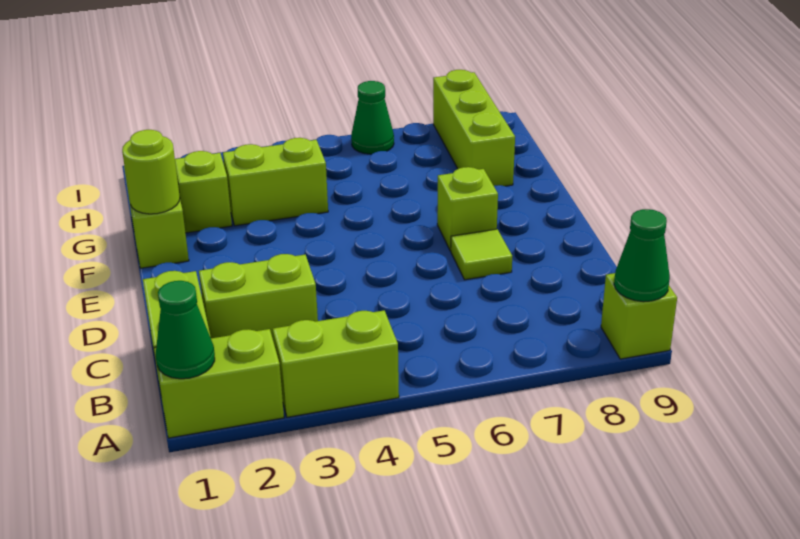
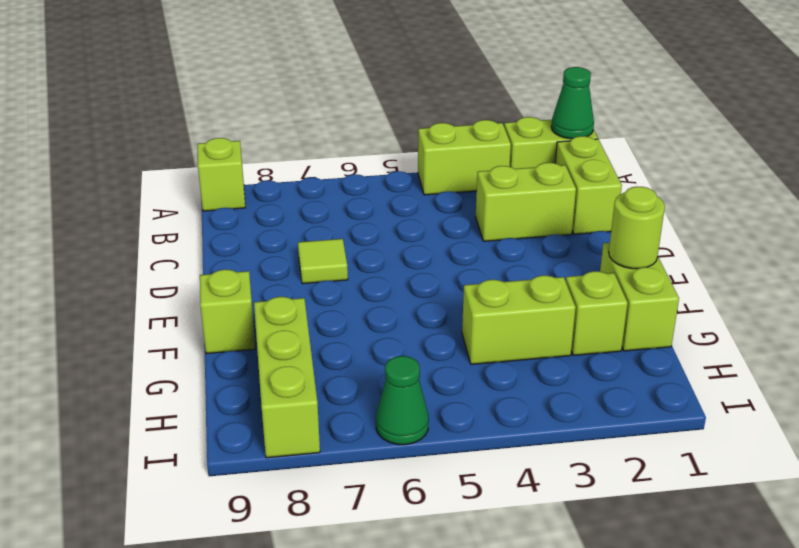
green cone A9 level 2 -> none
lime brick E7 level 1 -> lime brick F9 level 1

